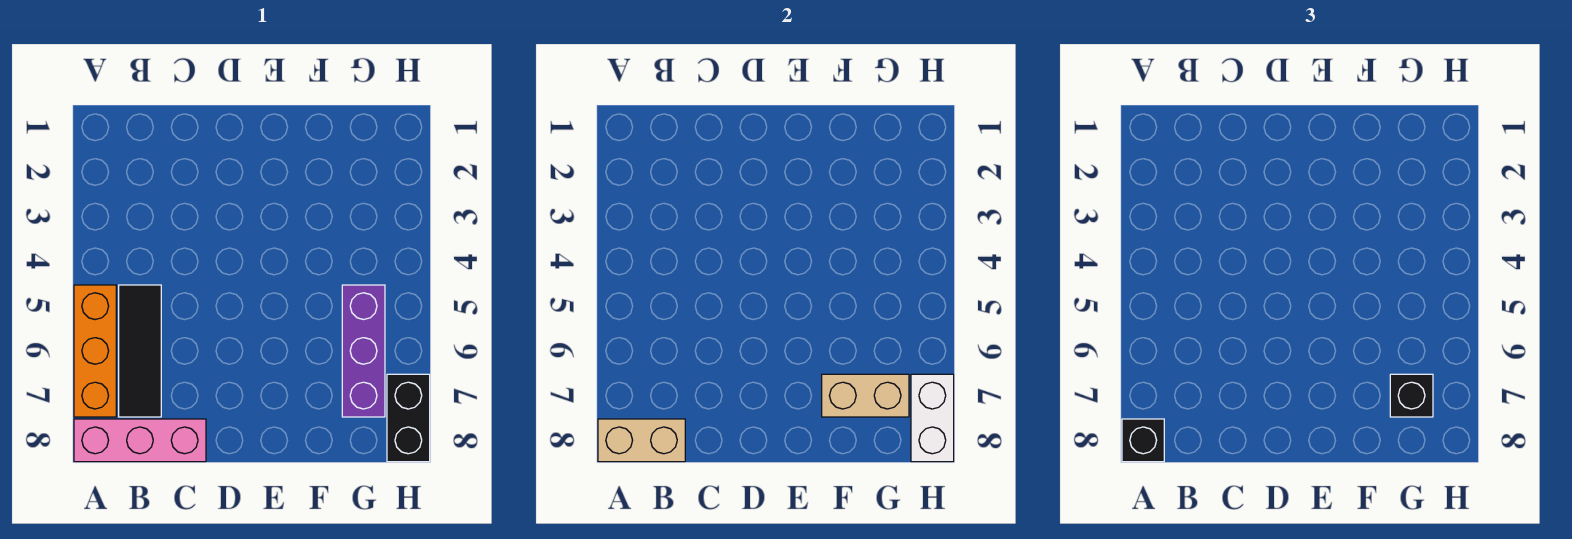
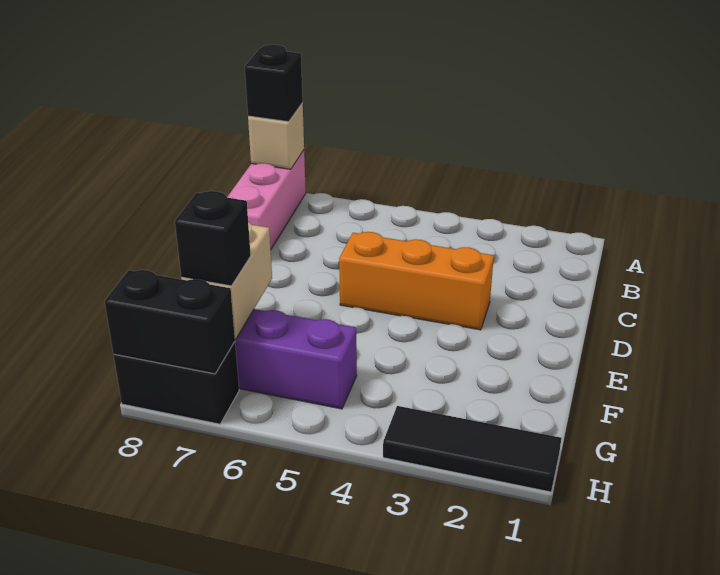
orange brick A5:A7 level 1 -> orange brick D3:D5 level 1
tan brick A8:B8 level 2 -> tan brick A8 level 2
black tile B5:B7 level 1 -> black tile H1:H3 level 1
white brick H7:H8 level 2 -> black brick H7:H8 level 2

